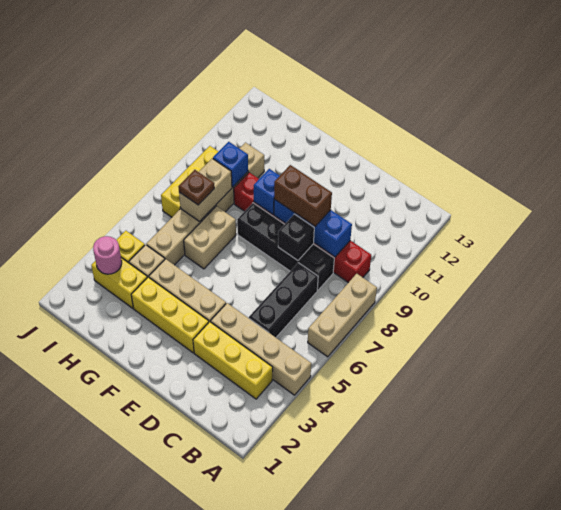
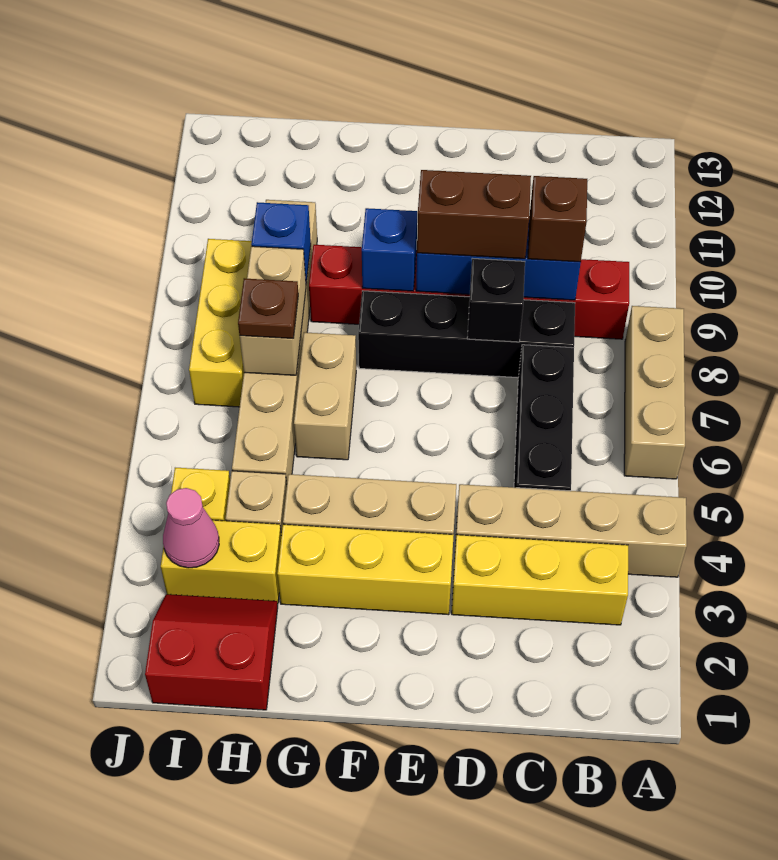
none -> brown brick C9 level 3
none -> red slope H1:I2 level 1 top 1
pink round brick I3 level 2 -> pink cone I3 level 2

